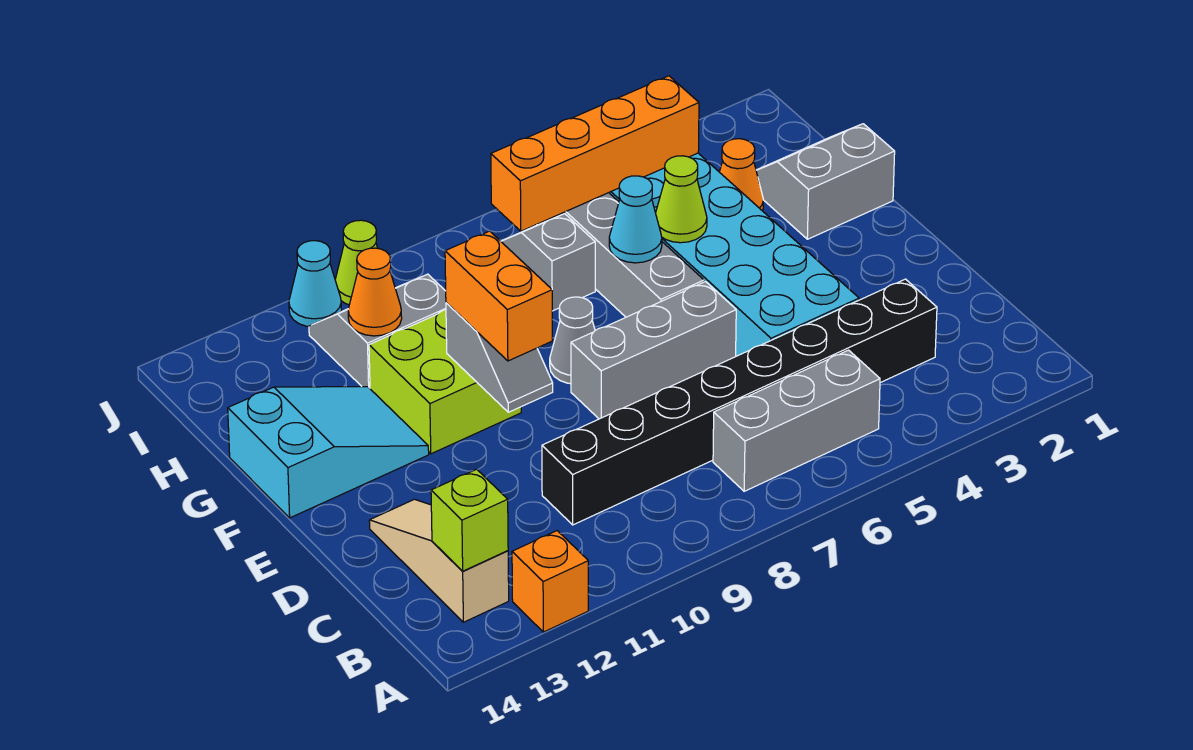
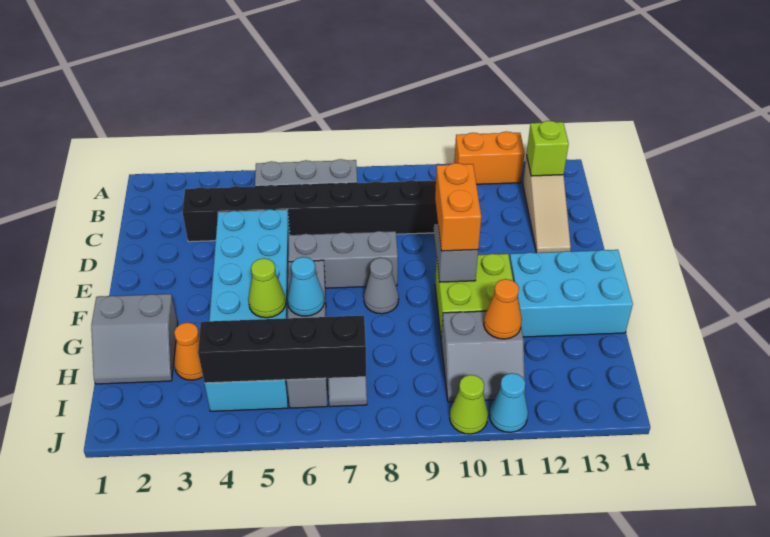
orange brick A12 level 1 -> orange brick A11:A12 level 1
cyan slope F12:G14 level 1 top 14 -> cyan brick F12:G14 level 1
orange brick I4:I7 level 2 -> black brick I4:I7 level 2

